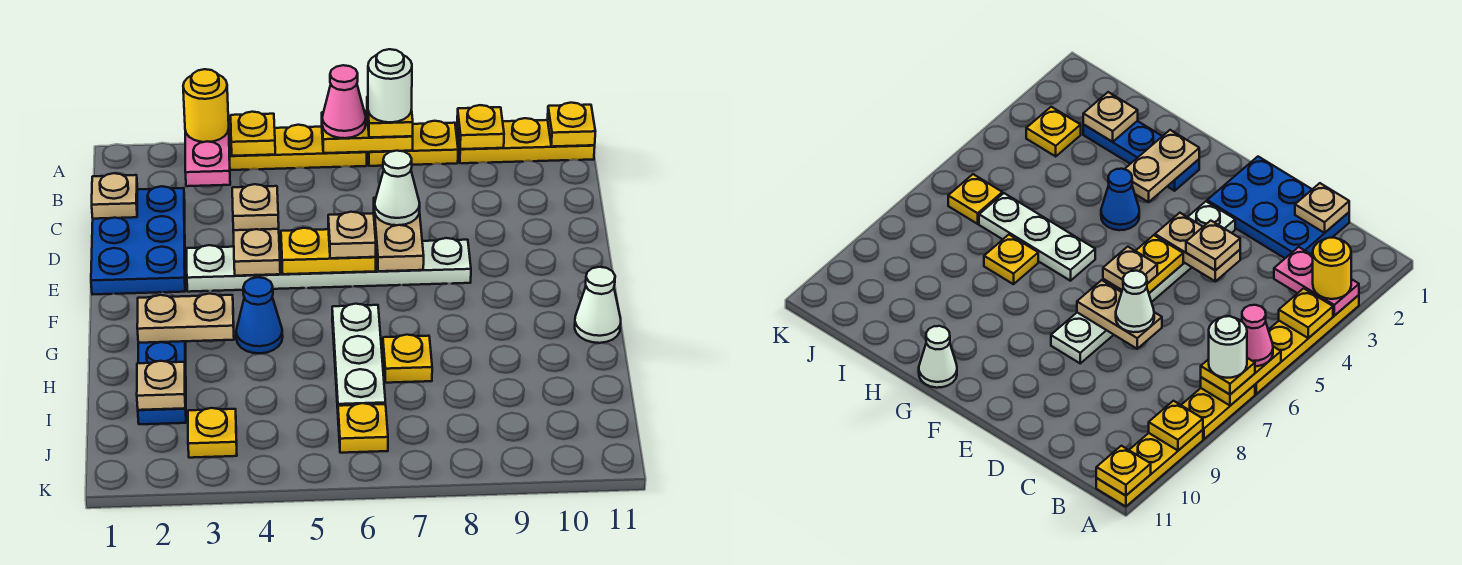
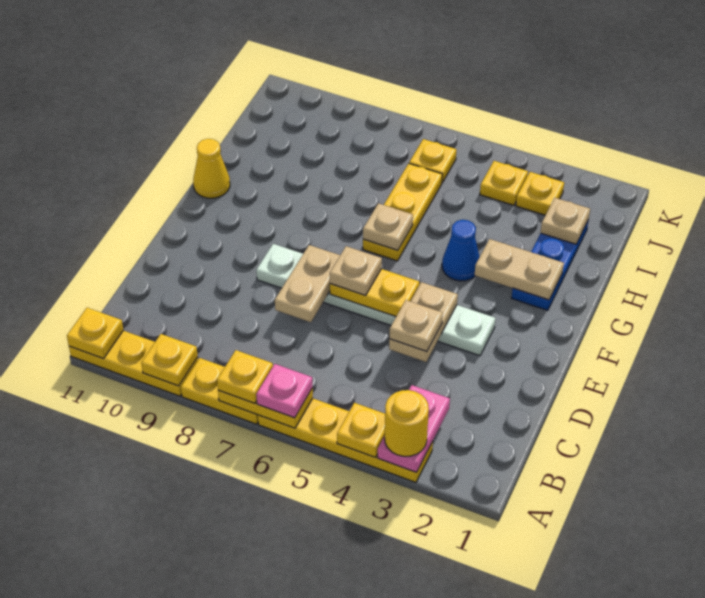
pink cone A6 level 3 -> pink plate A6 level 3
white round brick A7 level 4 -> none
blue plate C1:E2 level 1 -> none
tan plate C1 level 2 -> tan plate G6 level 2
white cone D7 level 3 -> none
white plate G6:I6 level 1 -> yellow plate G6:I6 level 1
white cone G11 level 1 -> yellow cone G11 level 1
yellow plate H7 level 1 -> yellow plate J4 level 1

